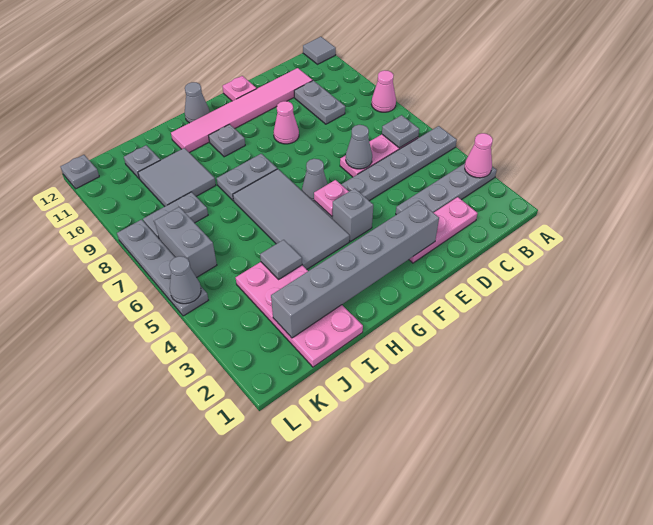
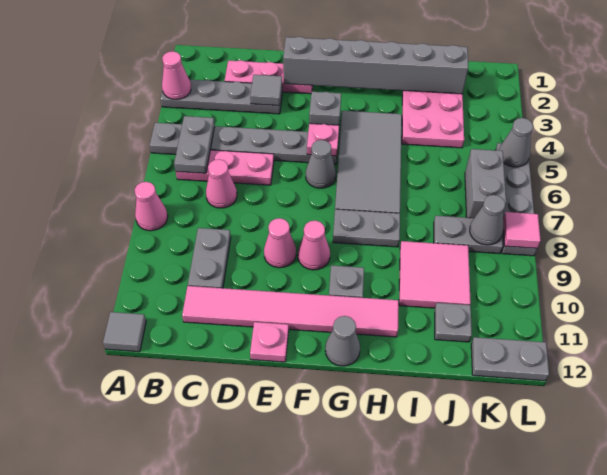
grey plate B6 level 2 -> grey plate B5:B6 level 2
none -> pink cone C7 level 1
grey cone D6 level 2 -> grey cone K8 level 2
none -> pink cone F9 level 1
grey tile I4 level 2 -> grey tile D3 level 2
grey tile I9:J10 level 1 -> pink tile I9:J10 level 1
none -> pink tile L8 level 2
grey plate L12 level 1 -> grey plate K12:L12 level 1

